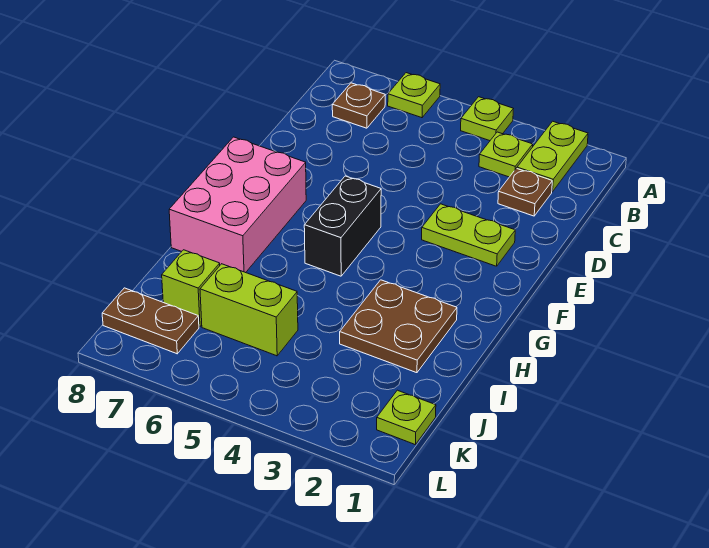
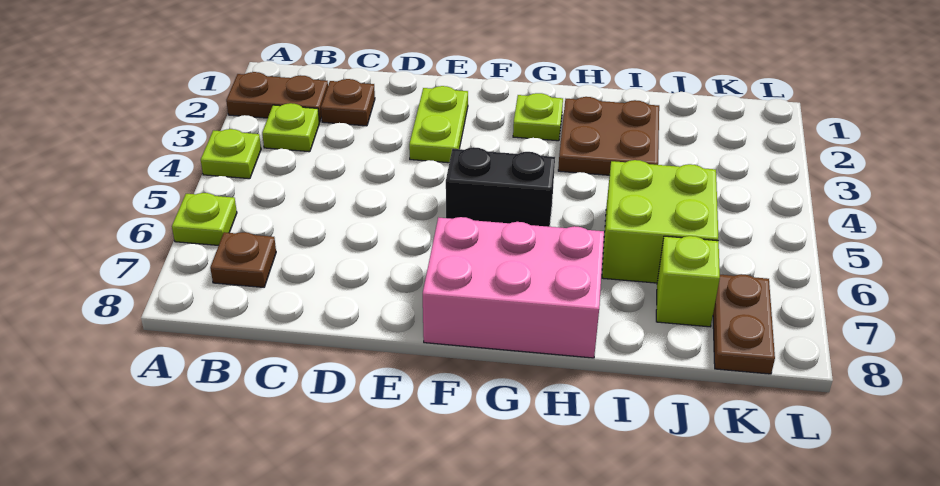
lime plate A2:B2 level 1 -> brown plate A2:B2 level 1
lime brick J5:J6 level 1 -> lime brick I5:J6 level 1
lime plate K1 level 1 -> lime plate G2 level 1

